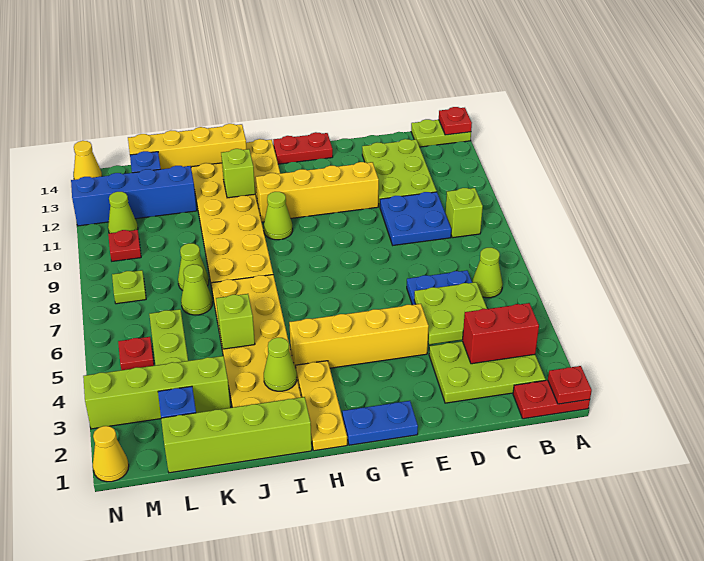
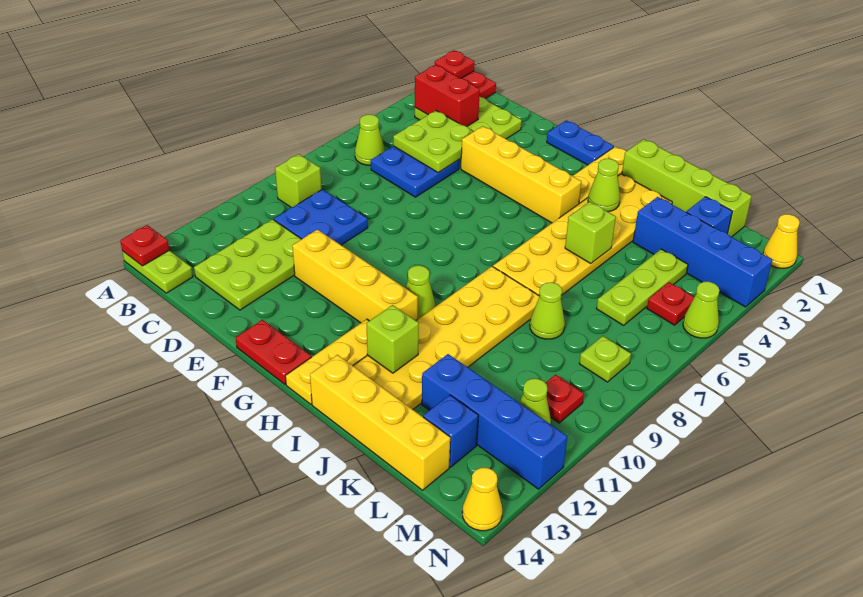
lime brick K3:N3 level 1 -> blue brick K3:N3 level 1
lime cone K7 level 1 -> lime cone N5 level 1

